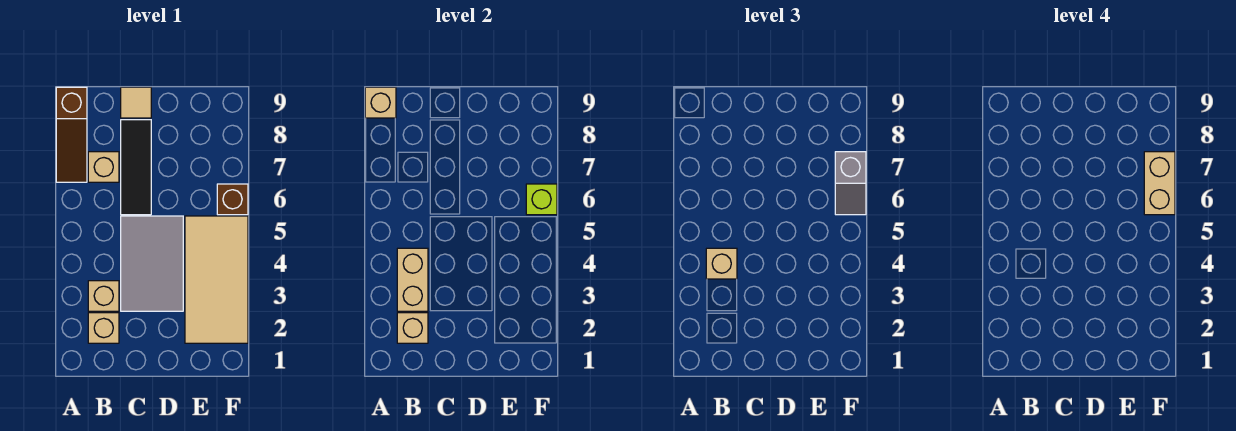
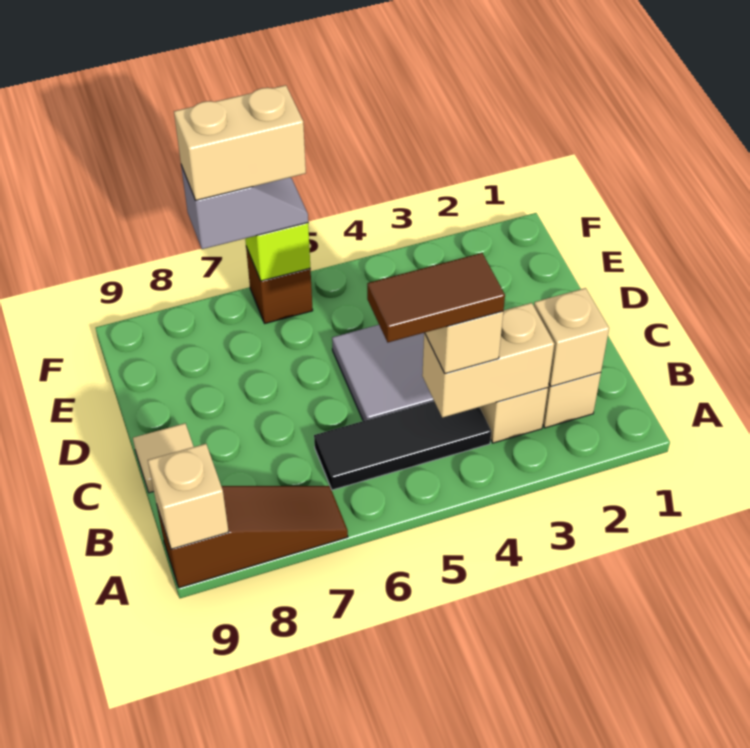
none -> brown tile B4:B5 level 4
tan brick B7 level 1 -> none
black tile C6:C8 level 1 -> black tile B4:B6 level 1
tan tile E2:F5 level 1 -> none

